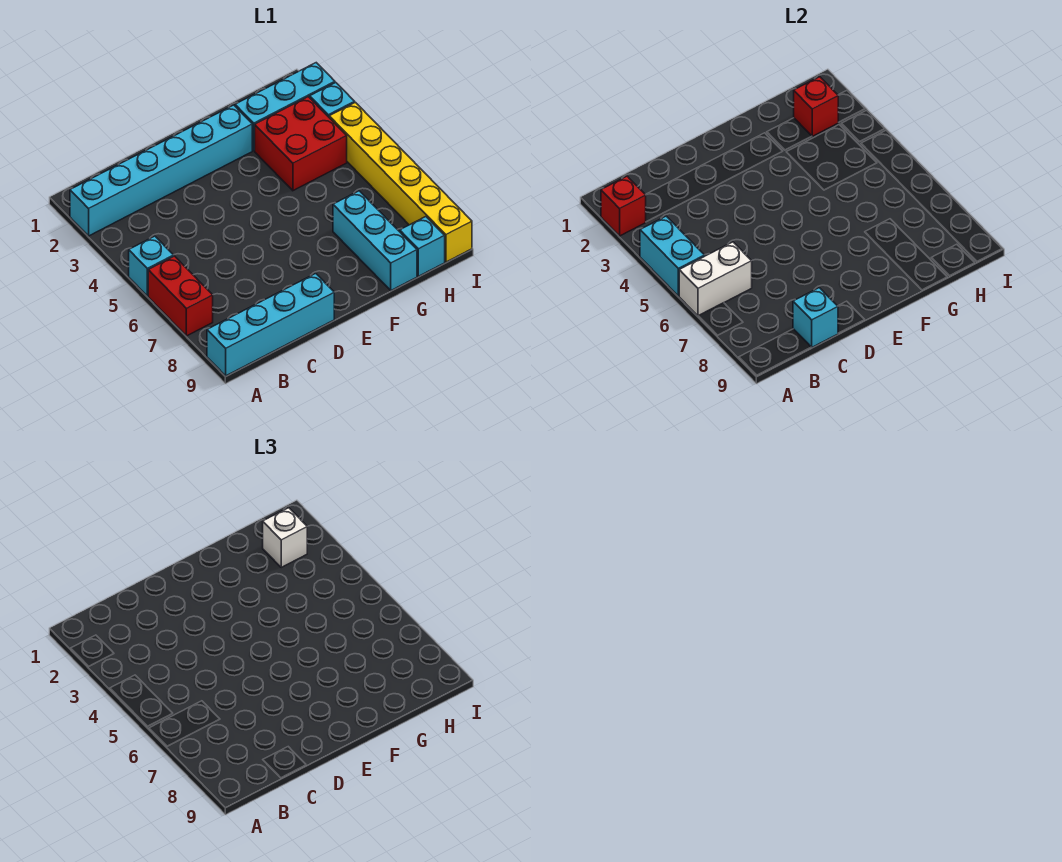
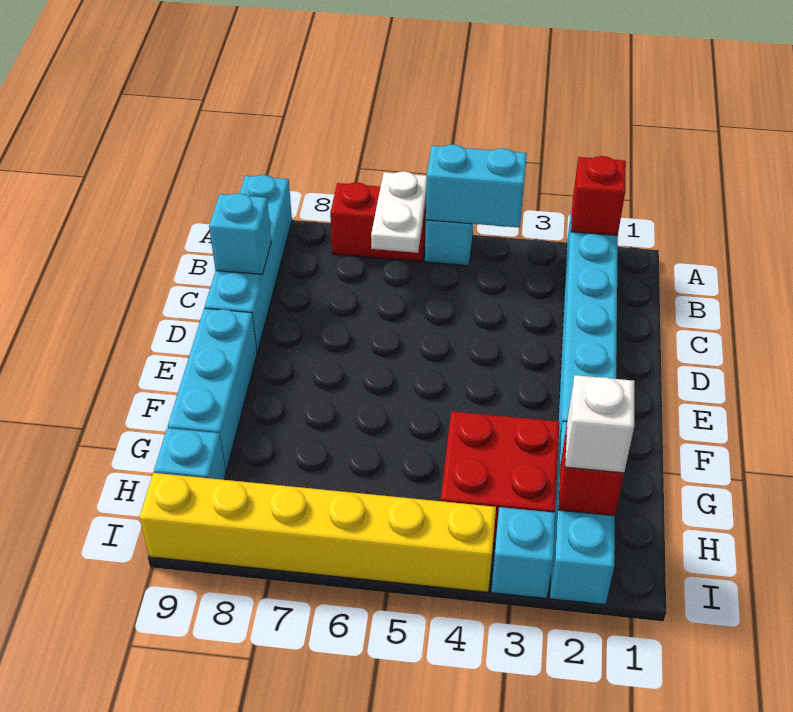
white brick A6:B6 level 2 -> white plate A6:B6 level 2
cyan brick G7:G9 level 1 -> cyan brick E9:G9 level 1

